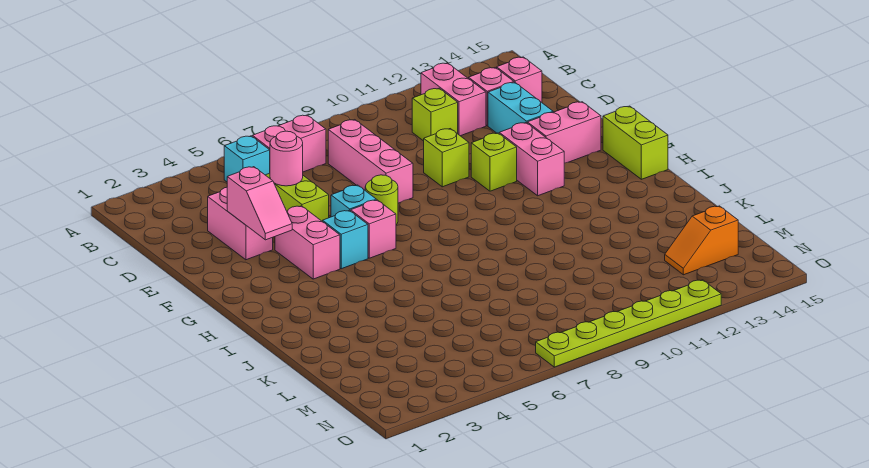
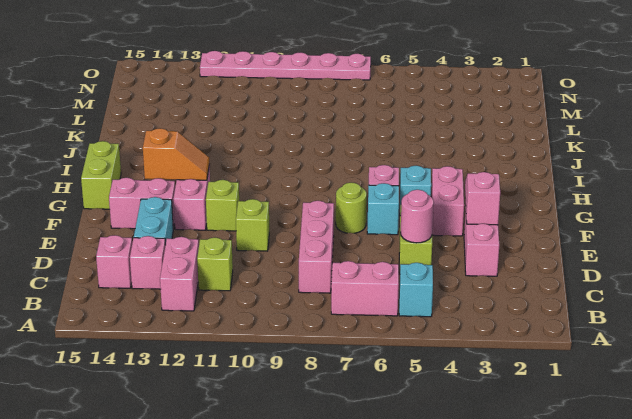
orange slope M13:M14 level 1 top 14 -> orange slope G12:G13 level 2 top 13
lime plate O7:O12 level 1 -> pink plate O7:O12 level 1

